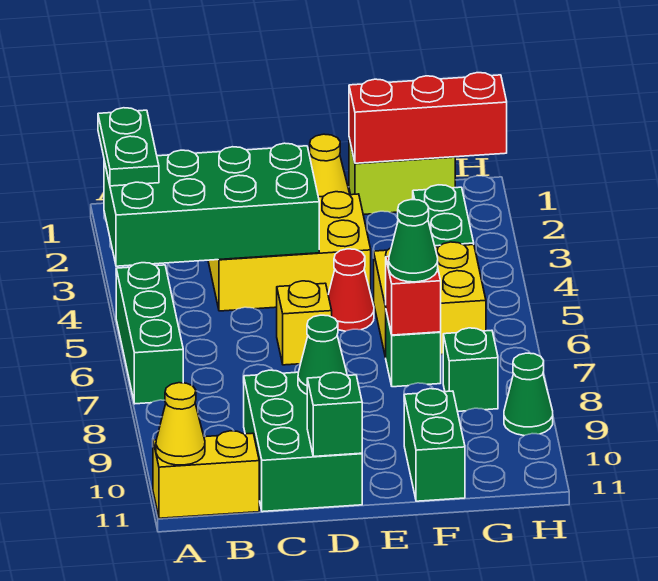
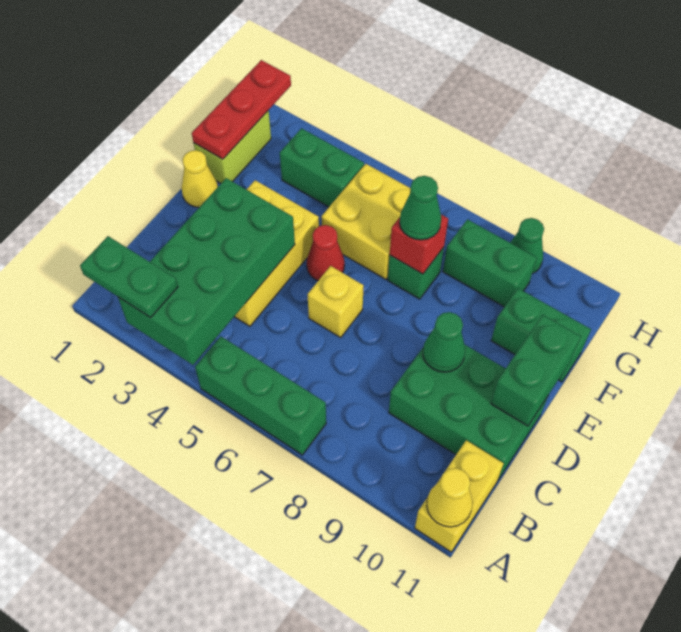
green brick D11 level 2 -> green brick D11:E11 level 2
red brick F1:H1 level 2 -> red plate F1:H1 level 2
green brick G8 level 1 -> green brick G8:G9 level 1

